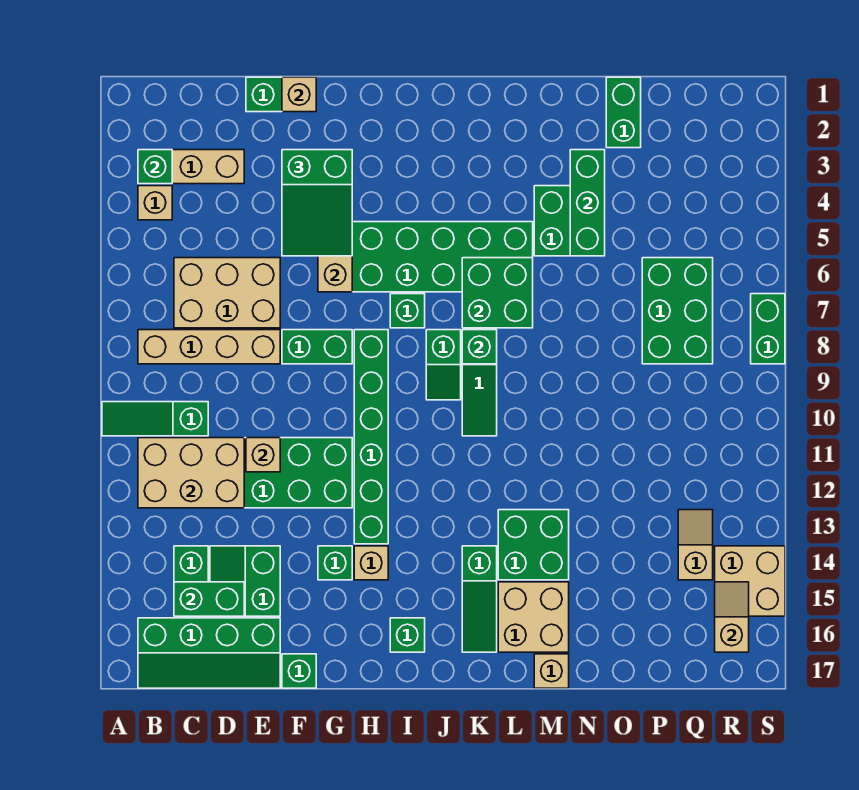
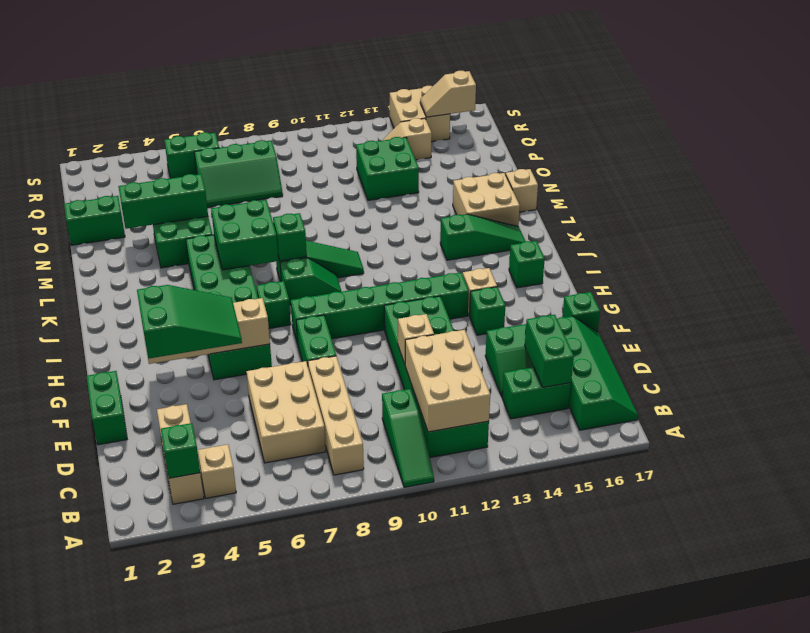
tan brick F1 level 2 -> none
green brick L13:M14 level 1 -> green brick O12:P13 level 1
green brick P6:Q8 level 1 -> green slope P6:Q8 level 1 top Q
green brick S7:S8 level 1 -> green brick R5:R6 level 1

